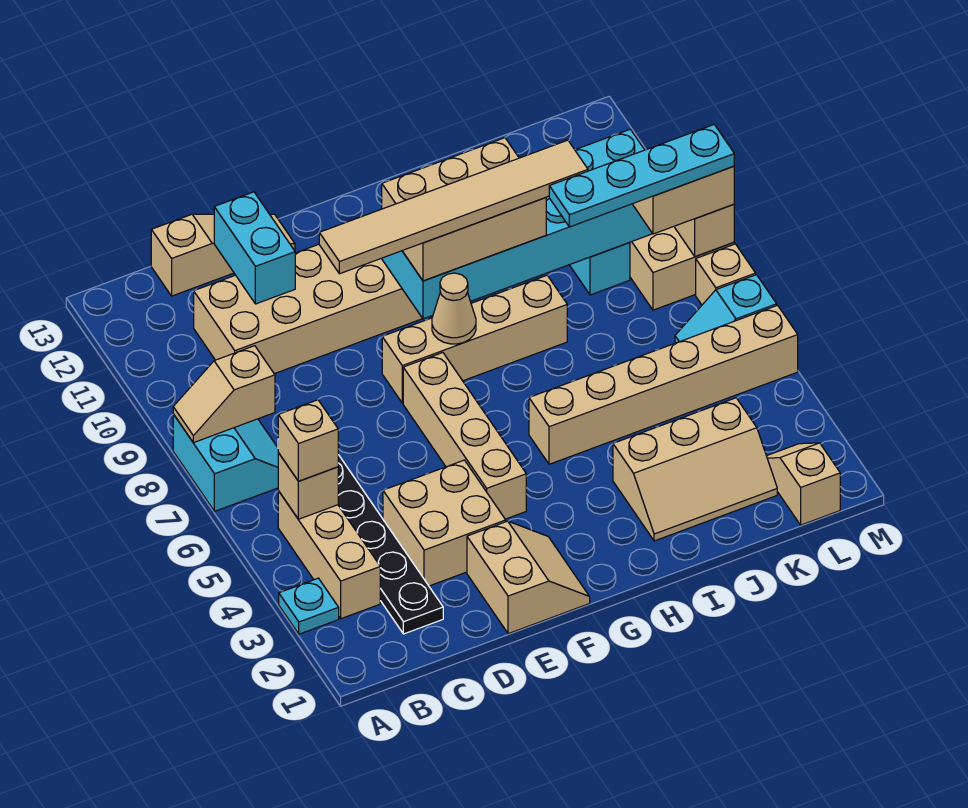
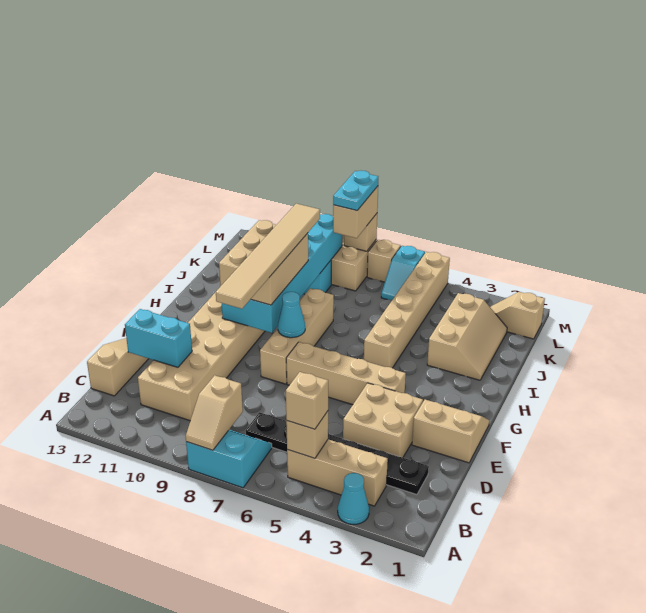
cyan plate A3 level 1 -> cyan cone A3 level 1
tan cone G8 level 2 -> cyan cone G8 level 2
cyan plate J8:M8 level 4 -> cyan plate L8:M8 level 4

